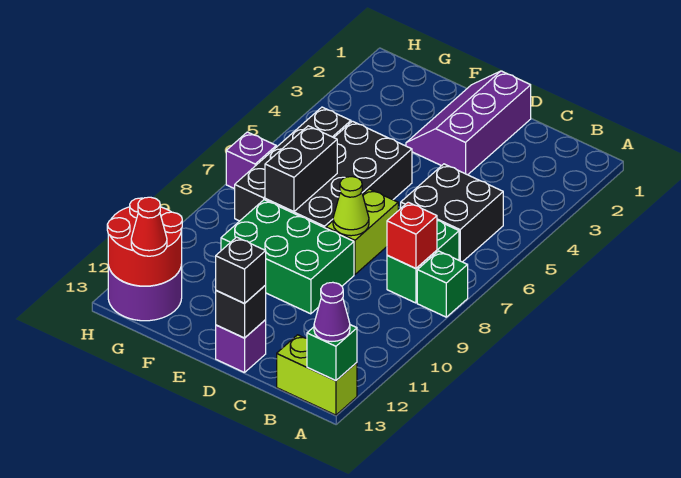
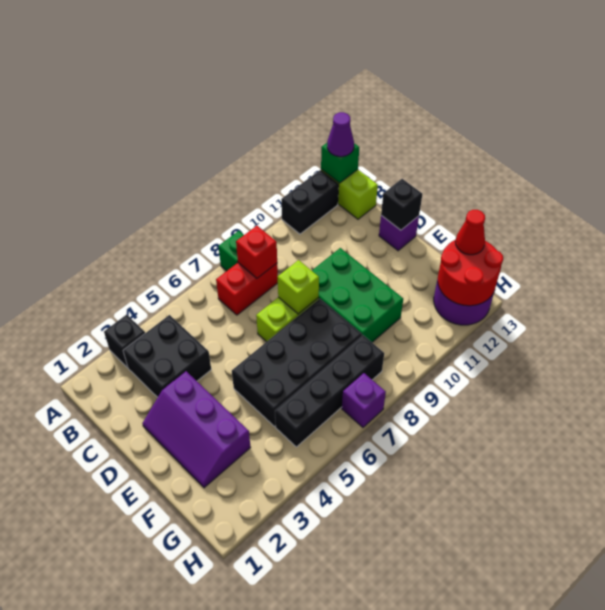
black brick B5:C6 level 1 -> black brick B3:C4 level 1
green brick B7:B8 level 1 -> red brick B7:B8 level 1
purple slope D1:E3 level 1 top D -> purple slope D2:F3 level 1 top 3
lime cone D8 level 2 -> lime brick D8 level 2
black brick D13 level 3 -> black brick A3 level 1
black brick F7:F8 level 2 -> black brick A11:A12 level 1

